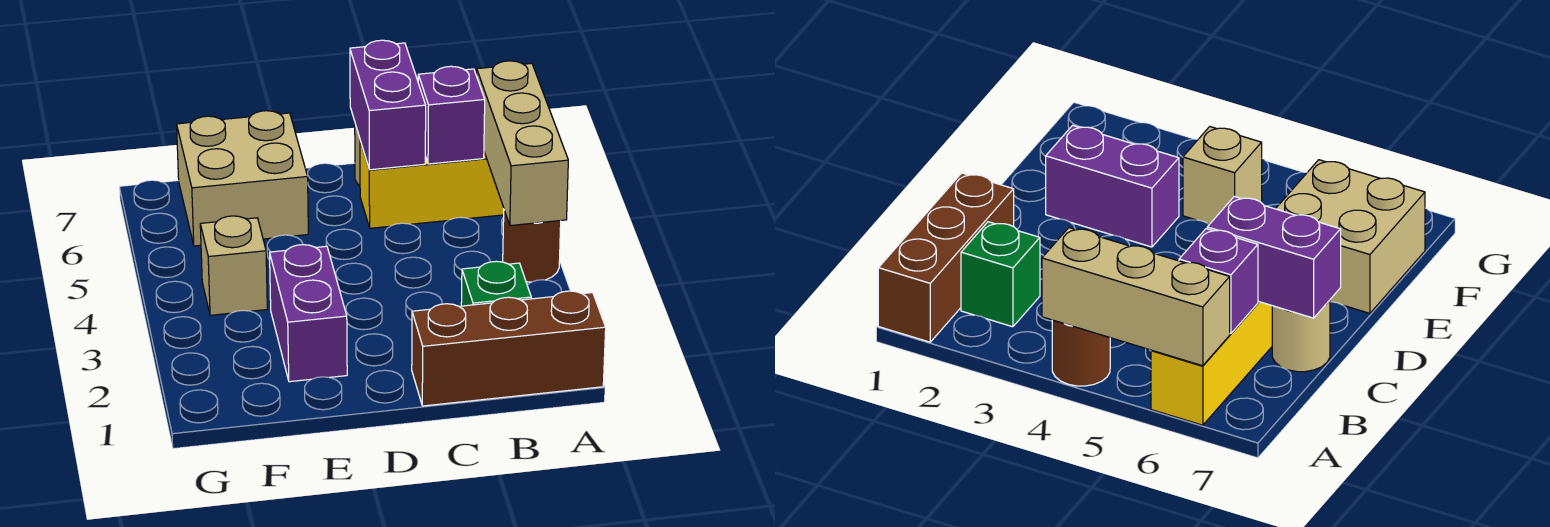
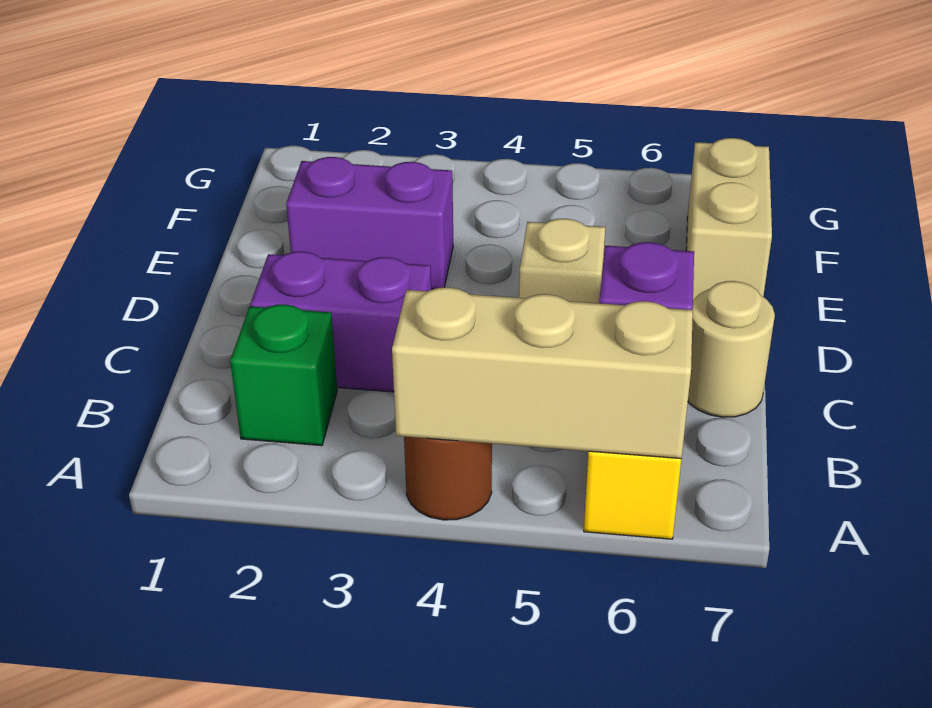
brown brick A1:C1 level 1 -> none
purple brick C6:C7 level 2 -> purple brick C2:C3 level 1
tan brick E6:F7 level 1 -> tan brick E7:F7 level 1
tan brick F4 level 1 -> tan brick D5 level 1

